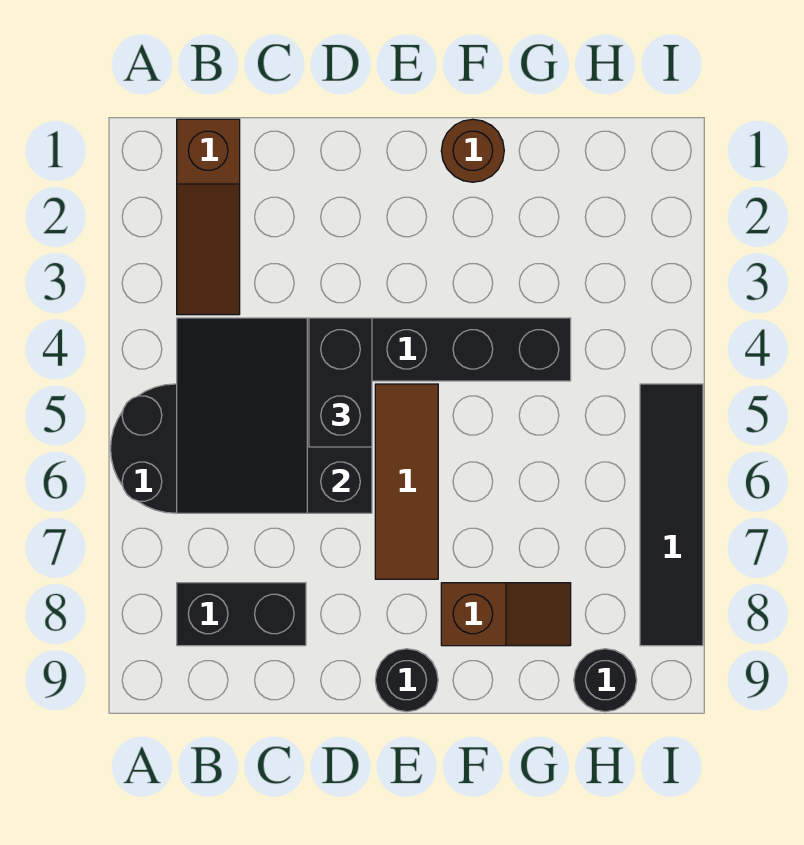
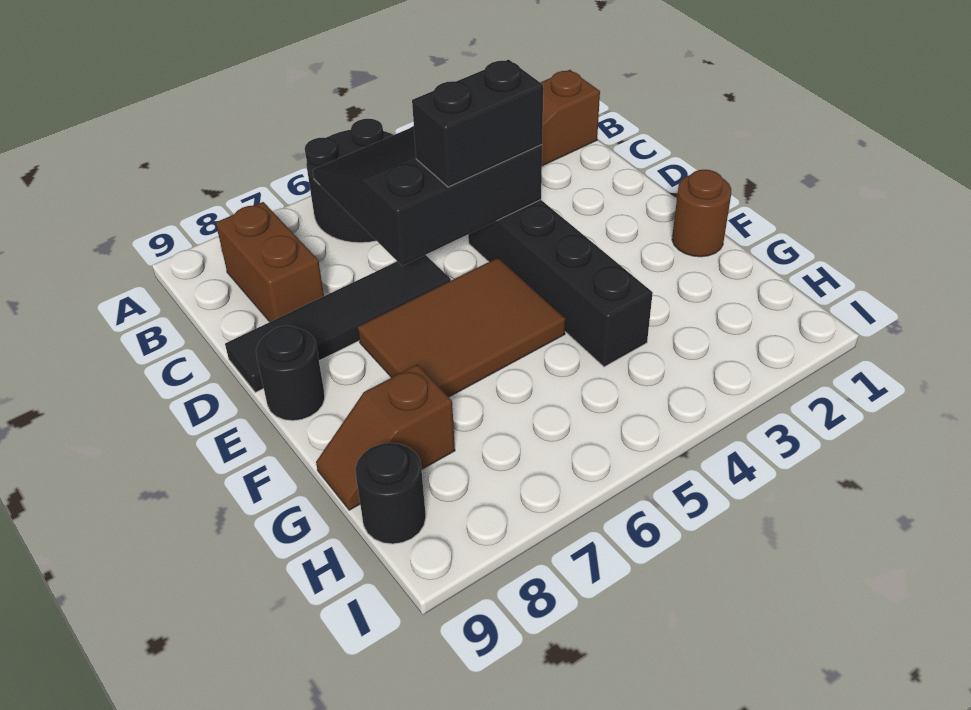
black brick B8:C8 level 1 -> brown brick B8:C8 level 1
brown tile E5:E7 level 1 -> brown tile E5:F7 level 1
brown slope F8:G8 level 1 top F -> brown slope G8:G9 level 1 top 8
black tile I5:I8 level 1 -> black tile D6:D9 level 1

